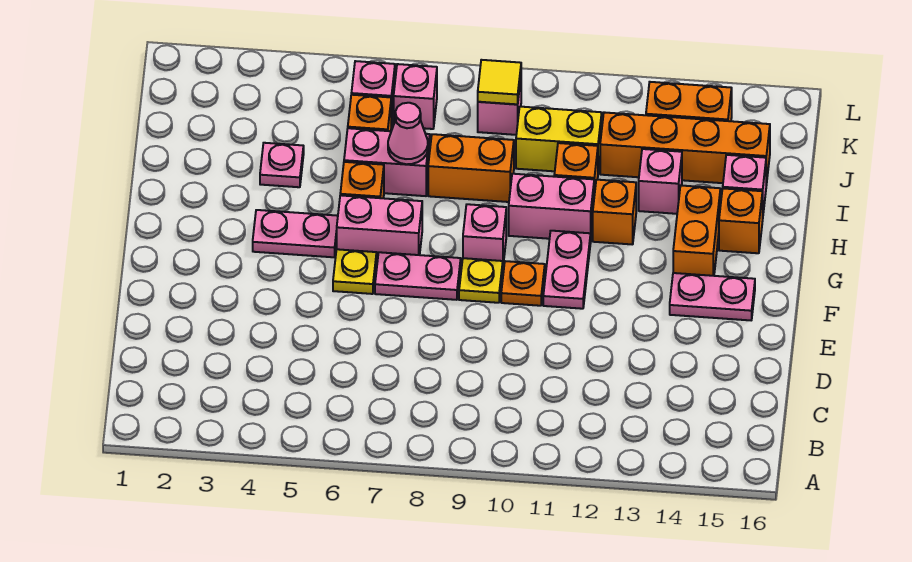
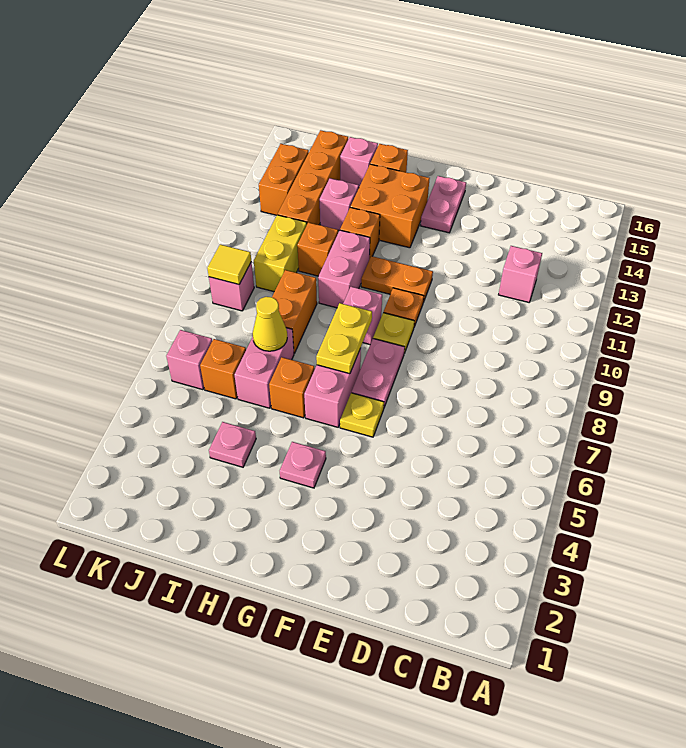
pink plate F11:G11 level 1 -> orange plate F11:G11 level 1
pink plate G4:G5 level 1 -> pink plate G4 level 1
none -> yellow plate G7:G8 level 2
orange brick G14:H14 level 1 -> orange brick G13:H14 level 1
pink cone I7 level 2 -> yellow cone I7 level 2
pink brick K7 level 1 -> pink brick C12 level 1

